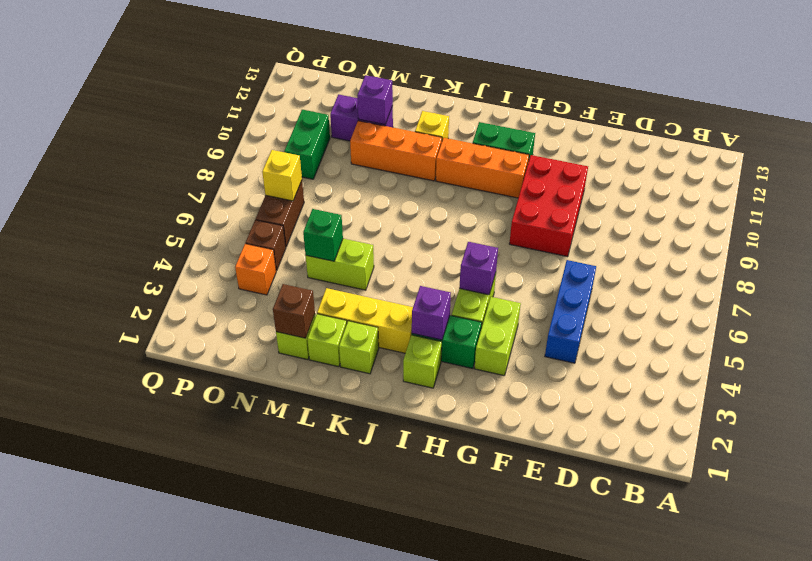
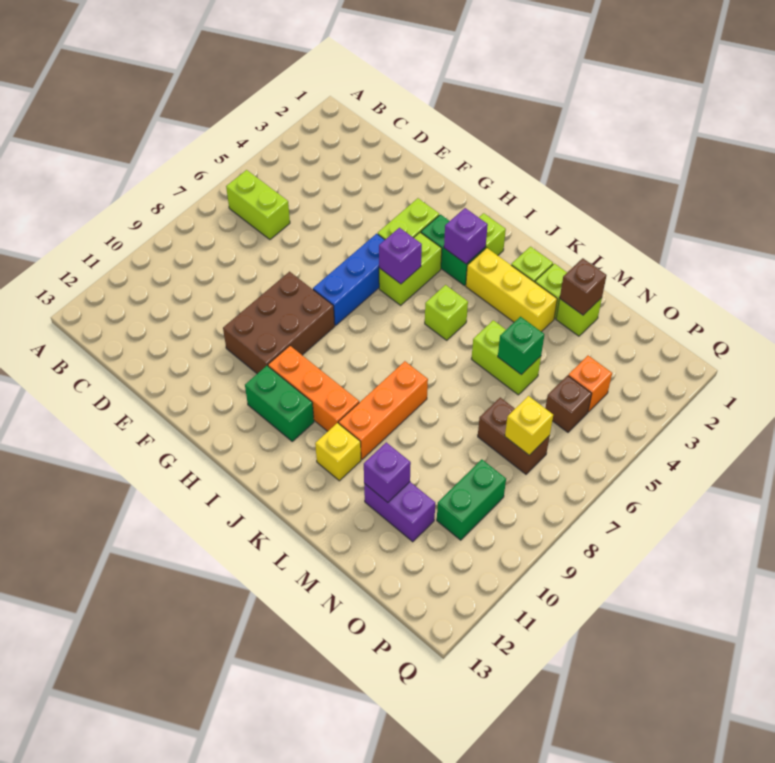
none -> lime brick B6:C6 level 1
blue brick E4:E6 level 1 -> blue brick G5:G7 level 1
red brick F8:G10 level 1 -> brown brick F8:G10 level 1
none -> lime brick J5 level 1
orange brick K10:M10 level 1 -> orange brick K8:K10 level 1
brown brick O6:O7 level 1 -> brown brick N7:O7 level 1

